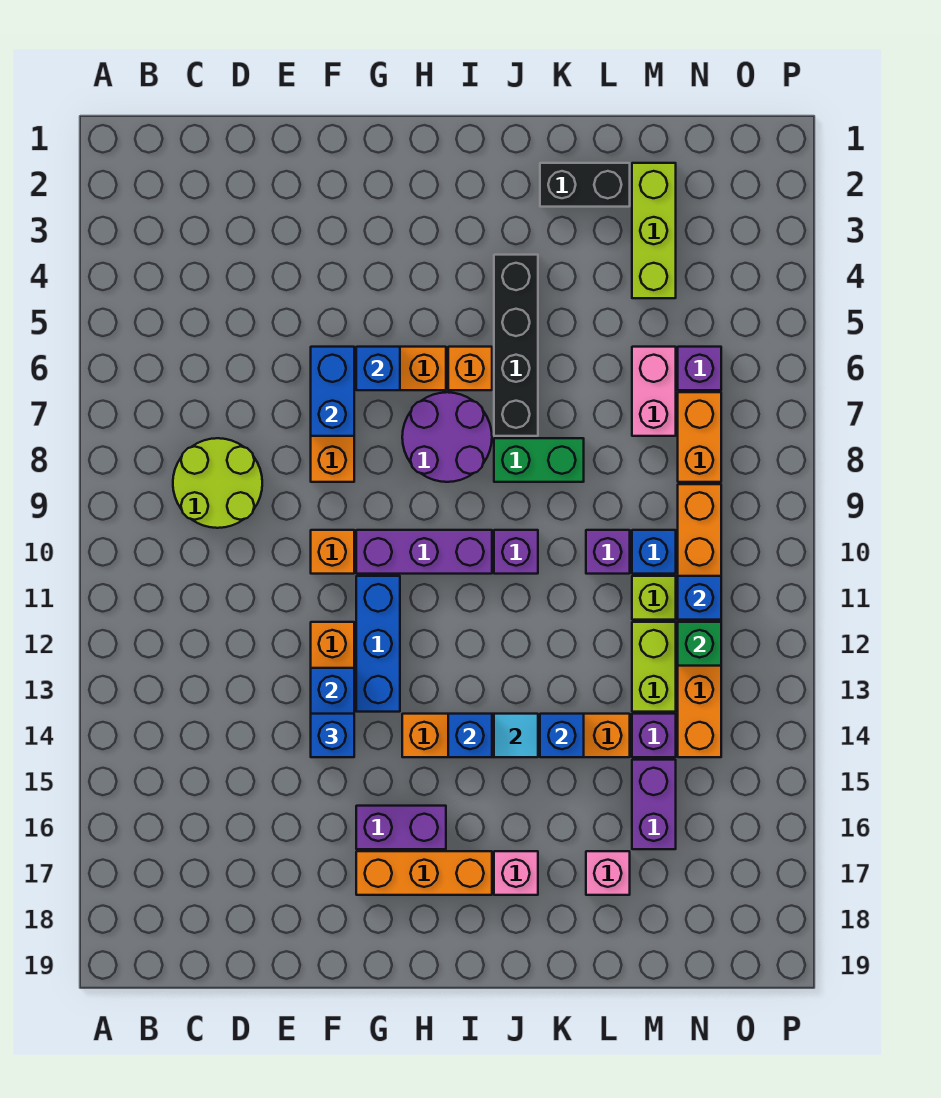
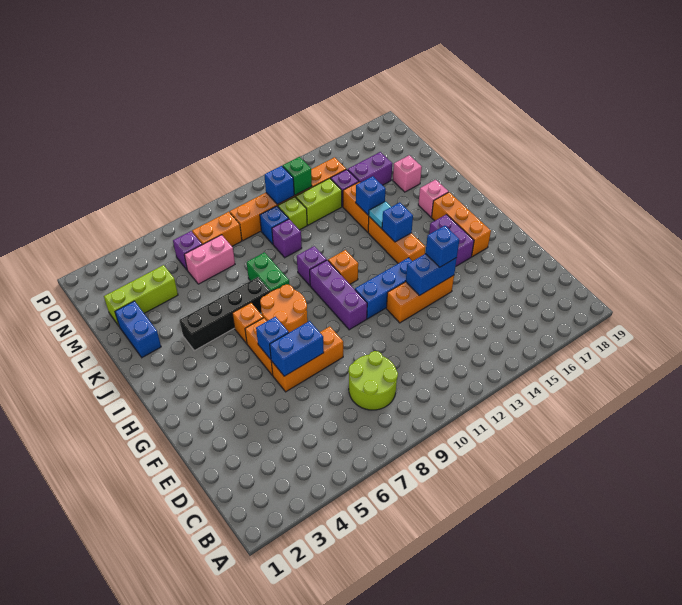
orange brick F10 level 1 -> orange brick I11 level 1
purple round brick H7:I8 level 1 -> orange round brick H7:I8 level 1
black brick K2:L2 level 1 -> blue brick K2:L2 level 1

